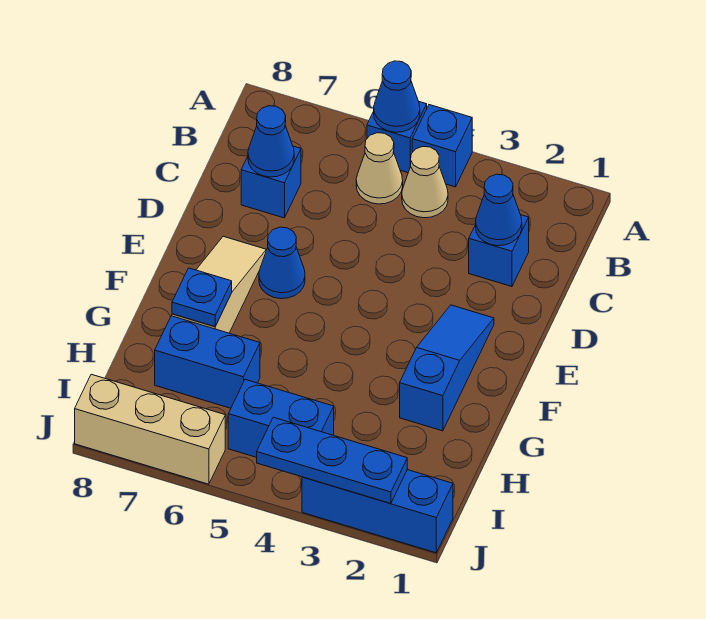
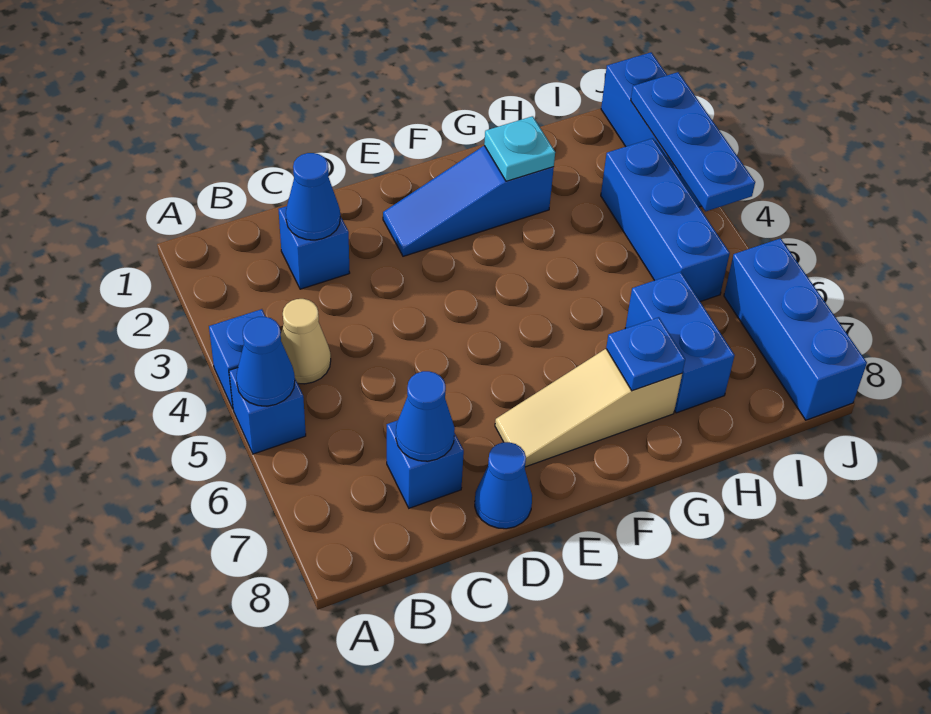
tan cone B5 level 1 -> none
blue cone E6 level 1 -> blue cone D8 level 1
none -> cyan plate G2 level 2
blue brick I4:I5 level 1 -> blue brick I3:I5 level 1
tan brick J6:J8 level 1 -> blue brick J6:J8 level 1

